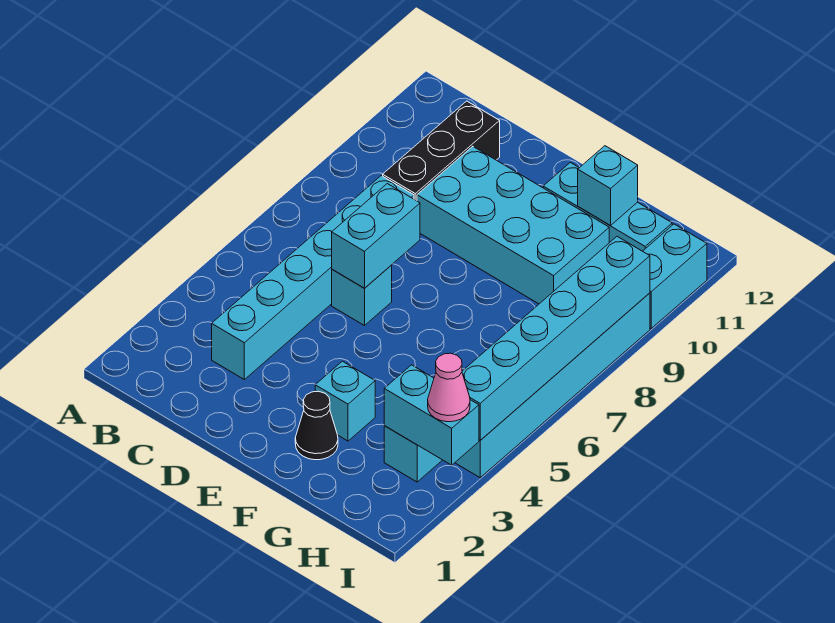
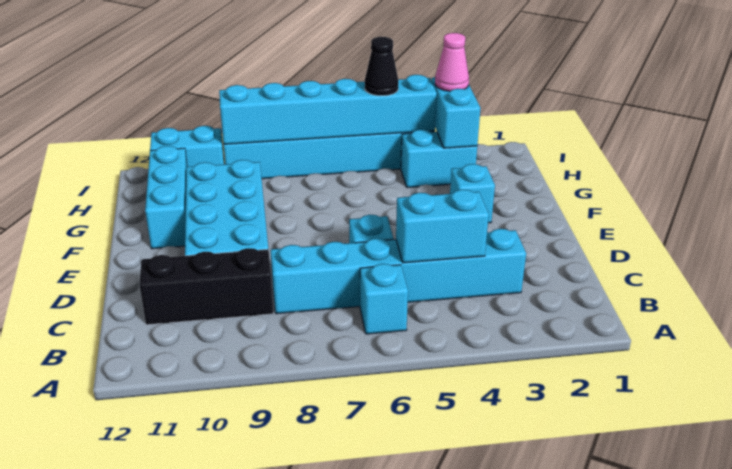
cyan brick D6:D7 level 2 -> cyan brick C4:C5 level 2
black cone F2 level 1 -> black cone I5 level 3
cyan brick G11 level 2 -> cyan brick B6 level 1

